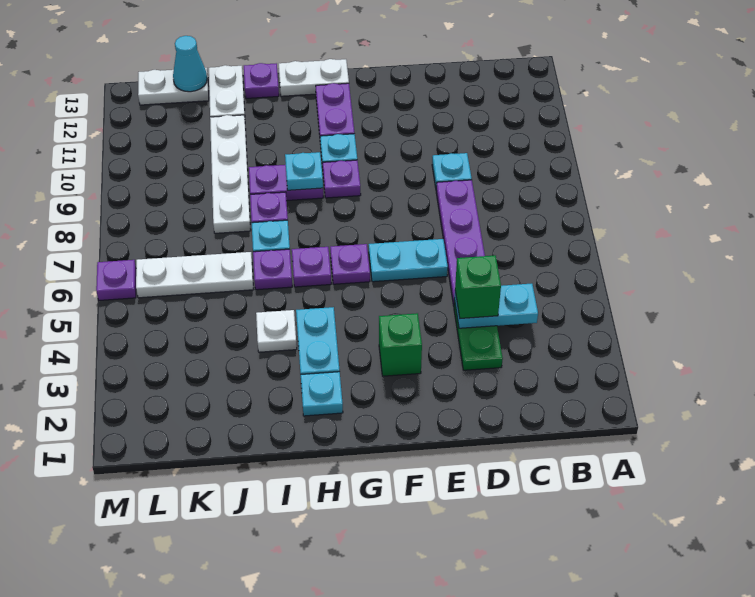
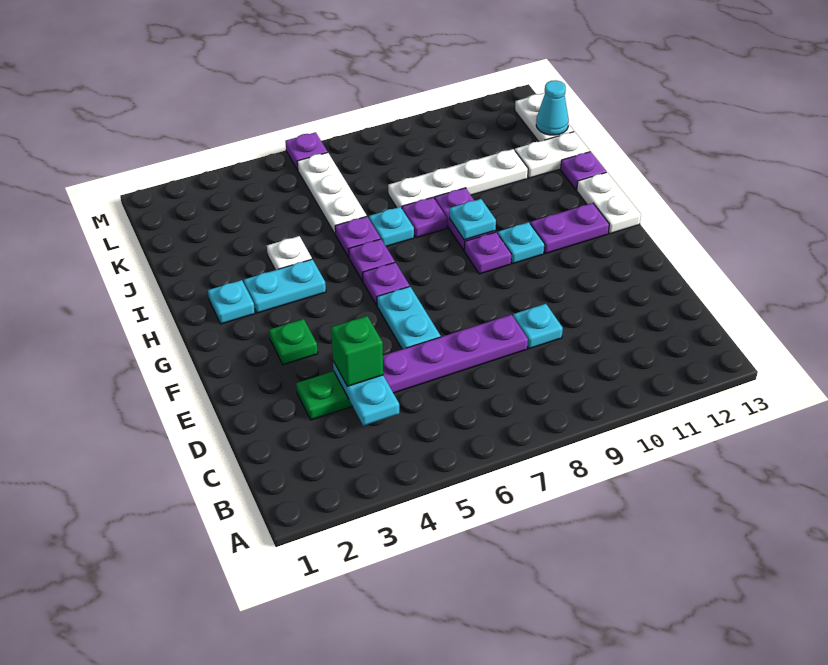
green brick F3 level 1 -> green plate F3 level 1

